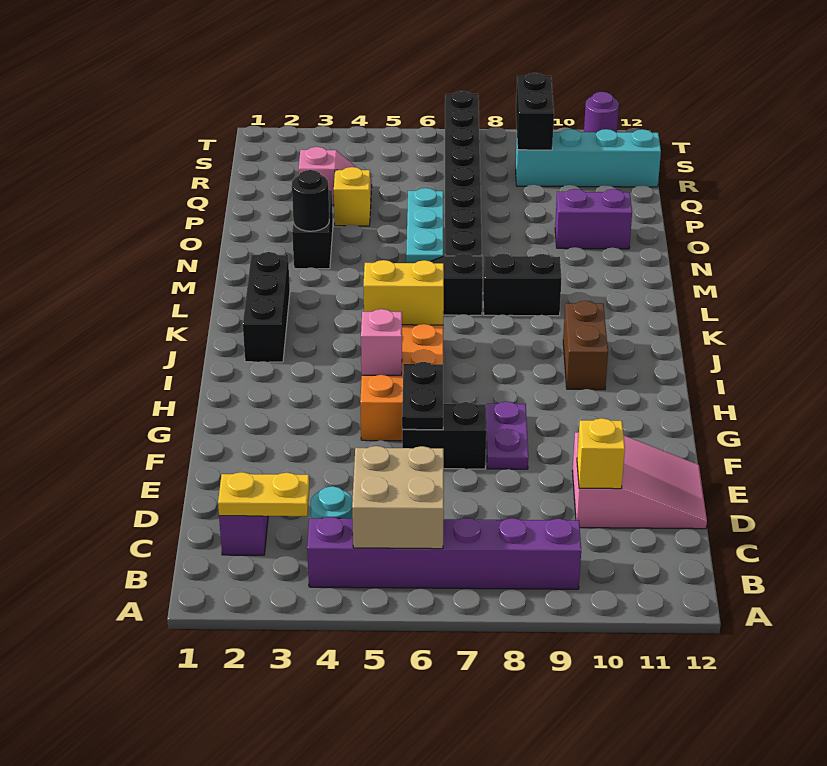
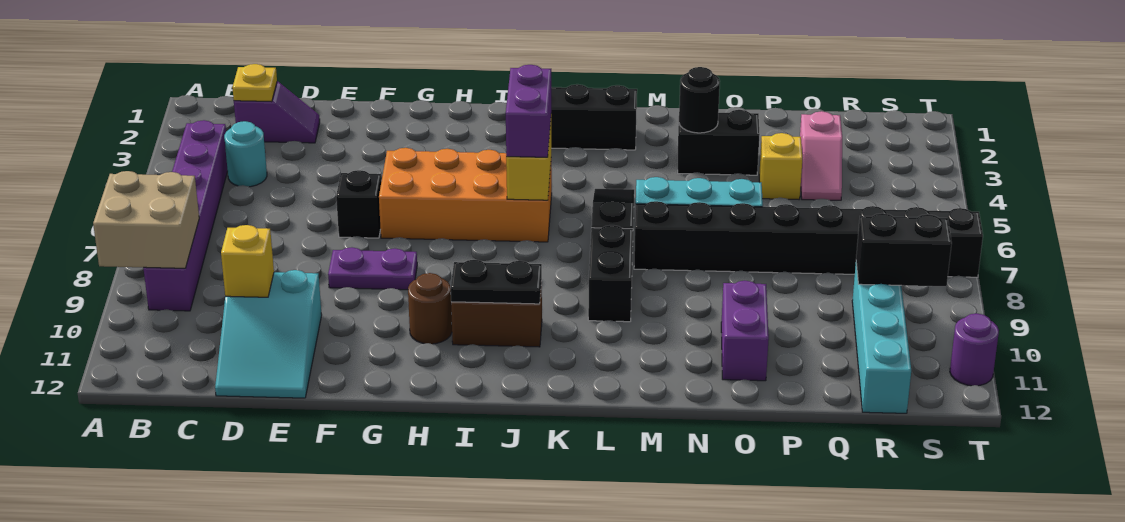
tan brick B5:C6 level 2 -> tan brick A8:B9 level 2
yellow plate C2:C3 level 2 -> yellow plate C2 level 2
pink slope D10:E12 level 1 top 10 -> cyan slope D10:E12 level 1 top 10
black brick F6:F7 level 1 -> black brick F6 level 1
black plate F6:G6 level 2 -> black plate I10:J10 level 2
pink brick H5 level 2 -> none
none -> brown round brick H10 level 1
none -> purple brick J5:J6 level 3

